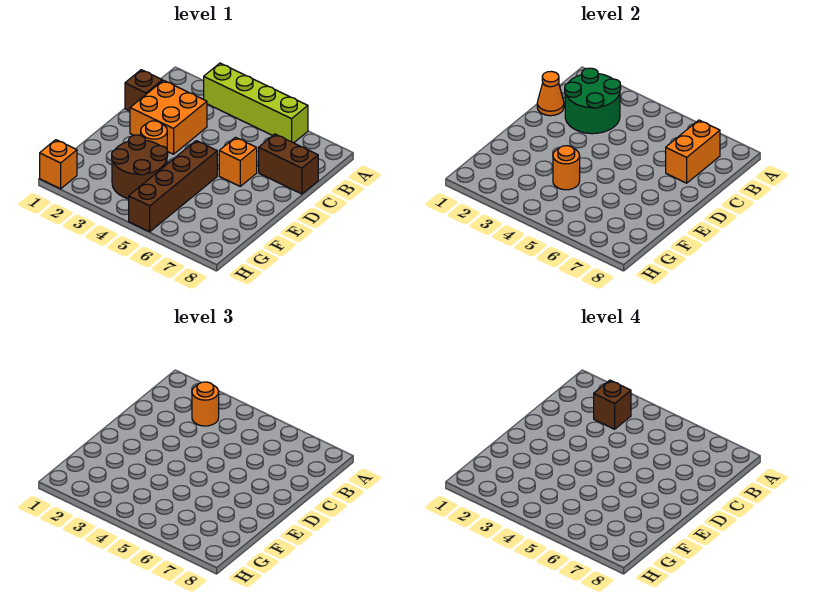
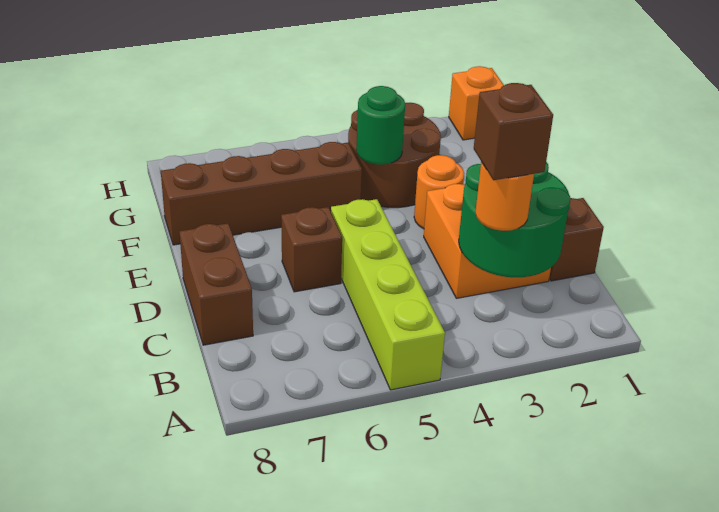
lime brick A3:A6 level 1 -> lime brick A5:D5 level 1
orange brick B7:C7 level 2 -> none
orange cone C1 level 2 -> none
brown brick C7:C8 level 1 -> brown brick C8:D8 level 1
orange brick D6 level 1 -> brown brick D6 level 1
brown brick E5:H5 level 1 -> brown brick F5:F8 level 1
orange round brick F4 level 2 -> green round brick F4 level 2

